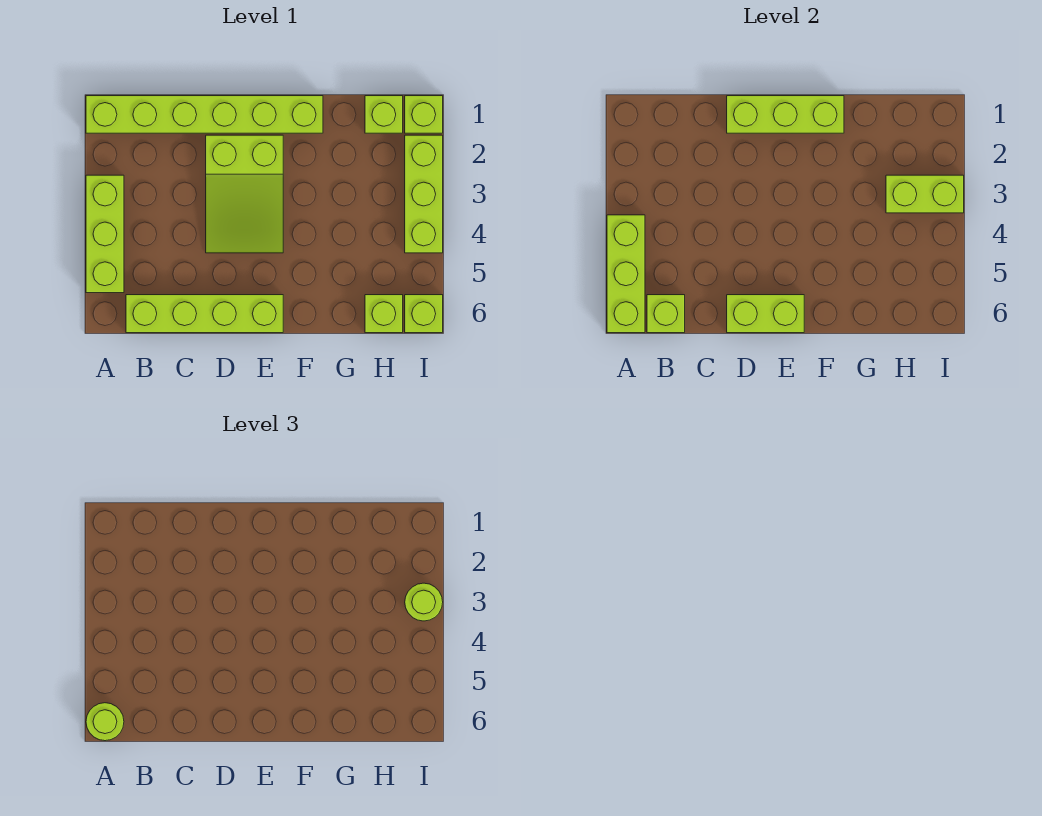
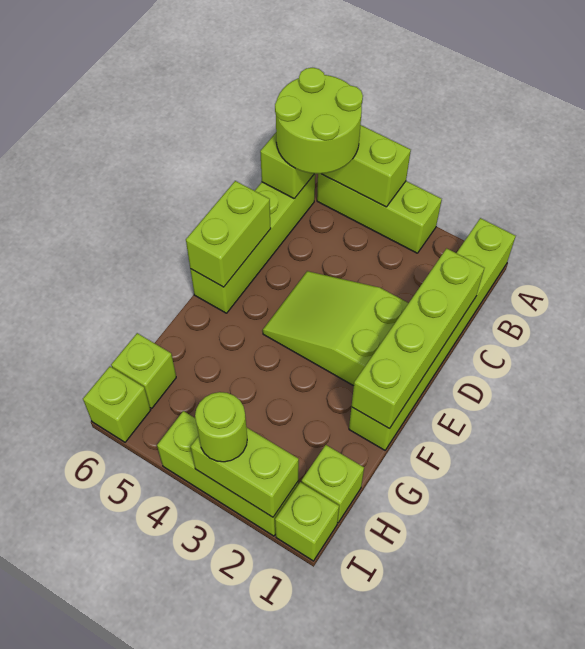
lime round brick A6 level 3 -> lime round brick A5:B6 level 3
lime brick D1:F1 level 2 -> lime brick C1:F1 level 2
lime brick H3:I3 level 2 -> lime brick I2:I3 level 2

